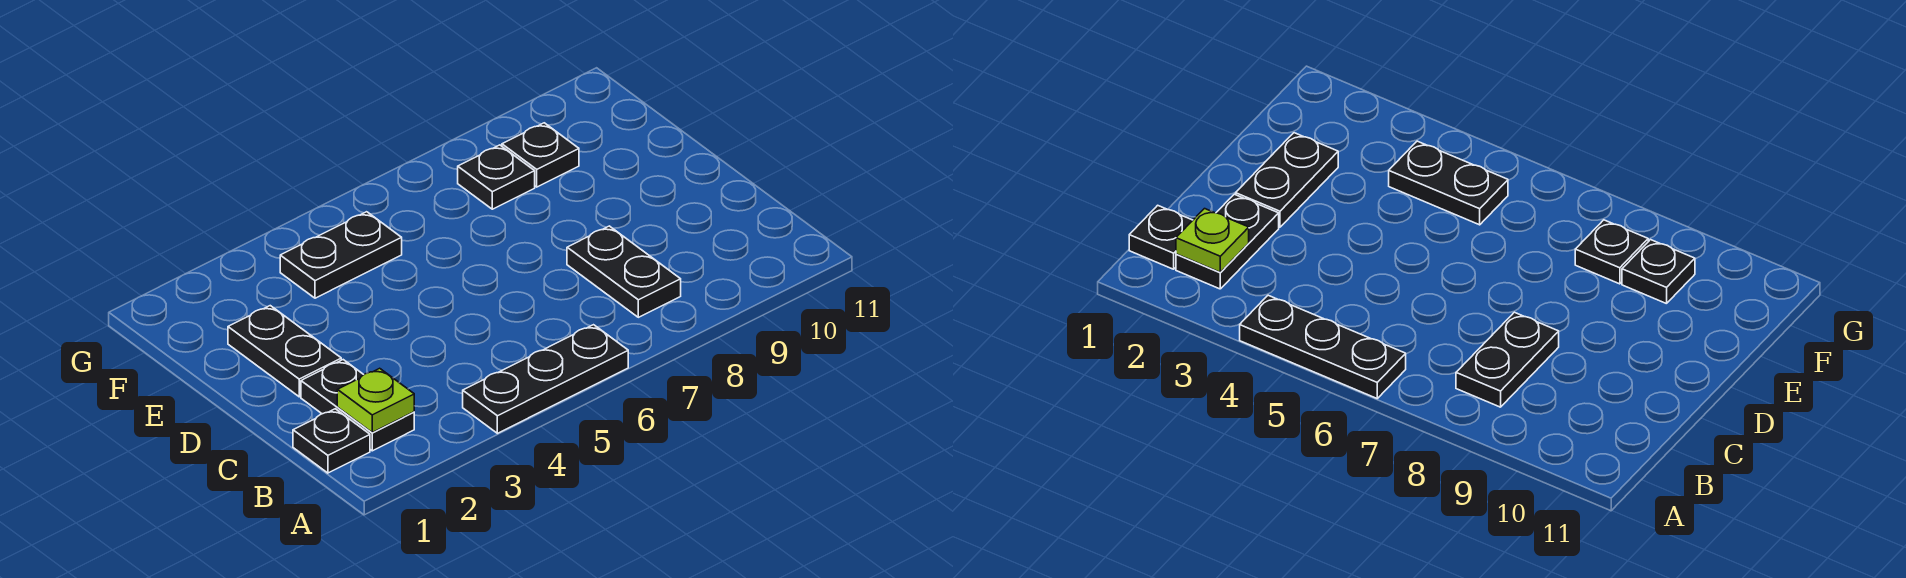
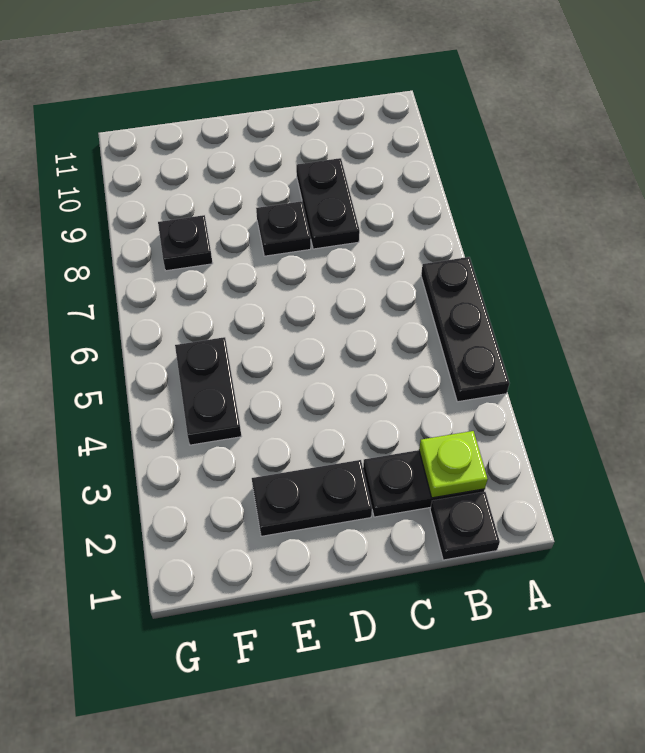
black plate B8:C8 level 1 -> black plate C8:C9 level 1
black plate F9 level 1 -> black plate D8 level 1

